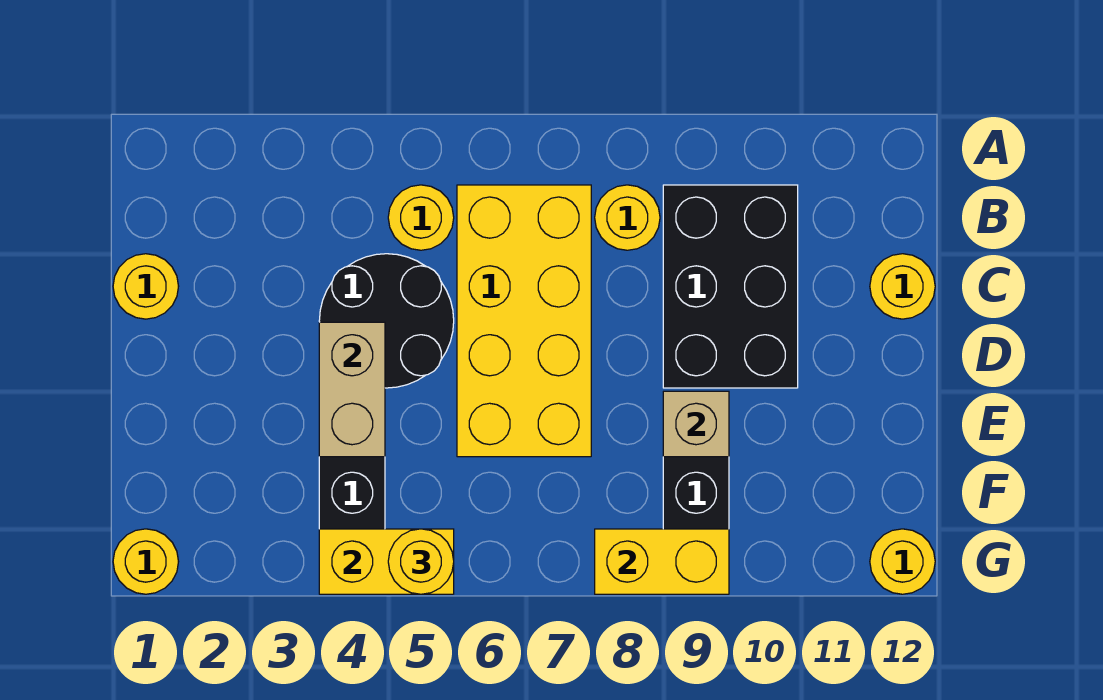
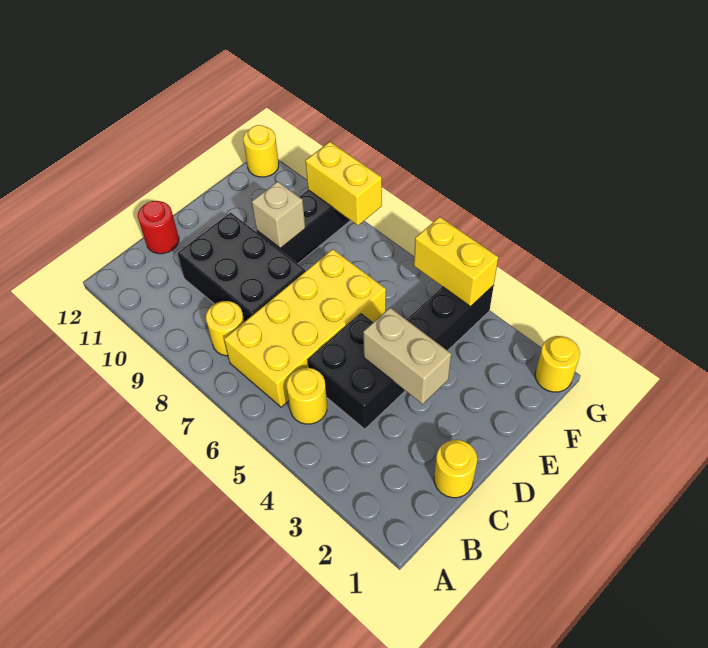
black brick B9:D10 level 1 -> black brick C8:D10 level 1
black round brick C4:D5 level 1 -> black brick C4:D5 level 1
yellow round brick C12 level 1 -> red round brick C12 level 1
tan brick D4:E4 level 2 -> tan brick D3:D4 level 2
yellow round brick G5 level 3 -> none

